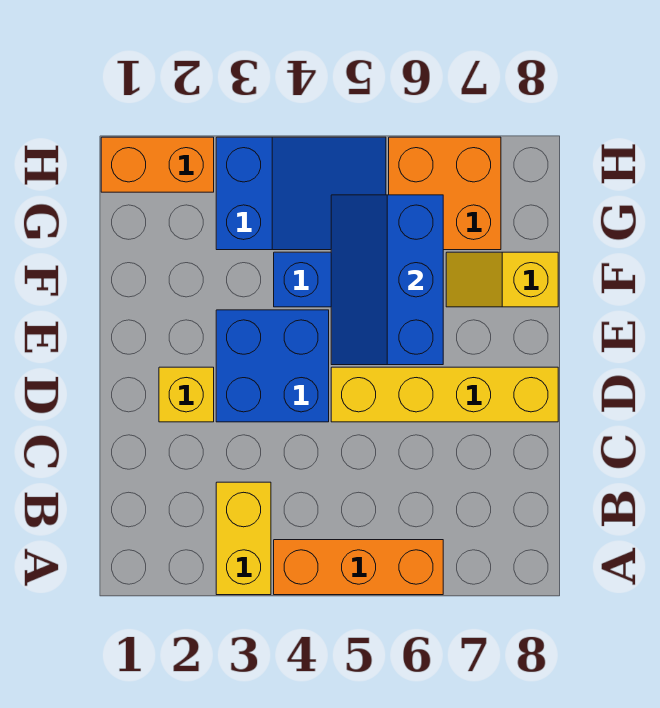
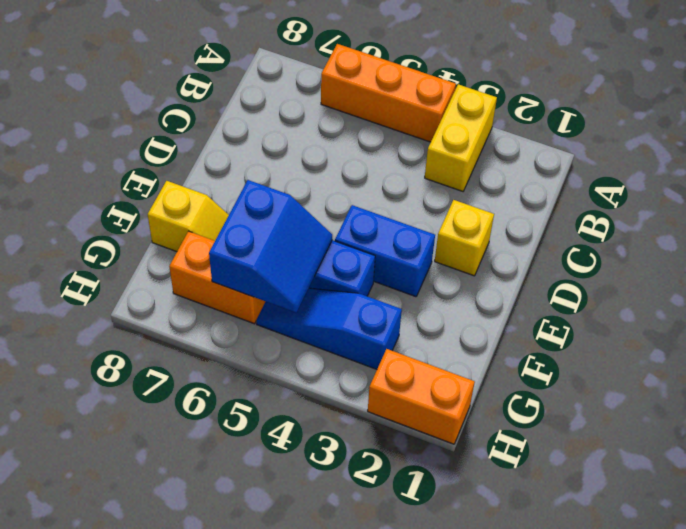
blue brick D3:E4 level 1 -> blue brick E3:E4 level 1
yellow brick D5:D8 level 1 -> none
blue slope E5:G6 level 2 top 6 -> blue slope F5:G6 level 2 top 6
blue slope G3:H5 level 1 top 3 -> blue slope G3:G5 level 1 top 3
orange brick G6:H7 level 1 -> orange brick G6:G7 level 1

